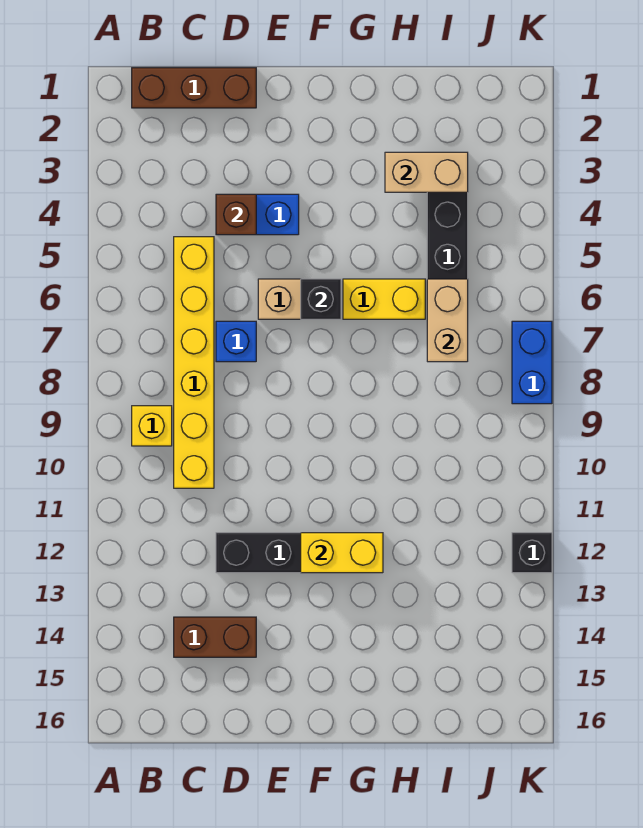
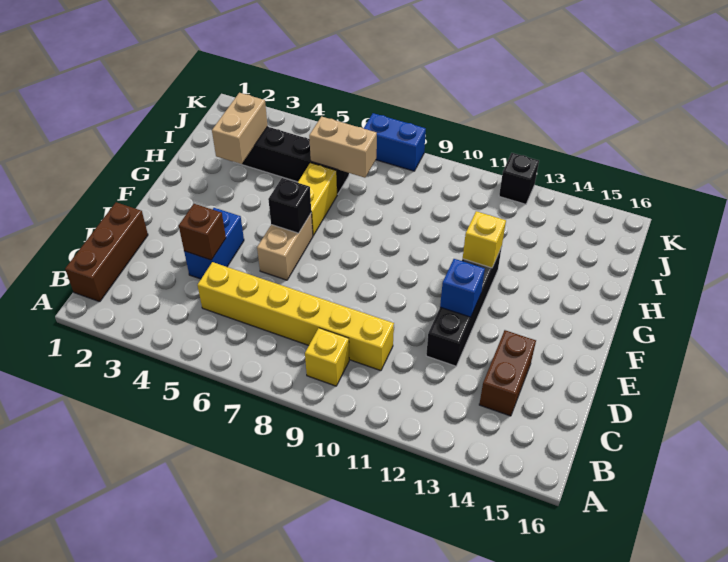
blue brick D7 level 1 -> blue brick E12 level 2
yellow brick F12:G12 level 2 -> yellow brick G12 level 2

